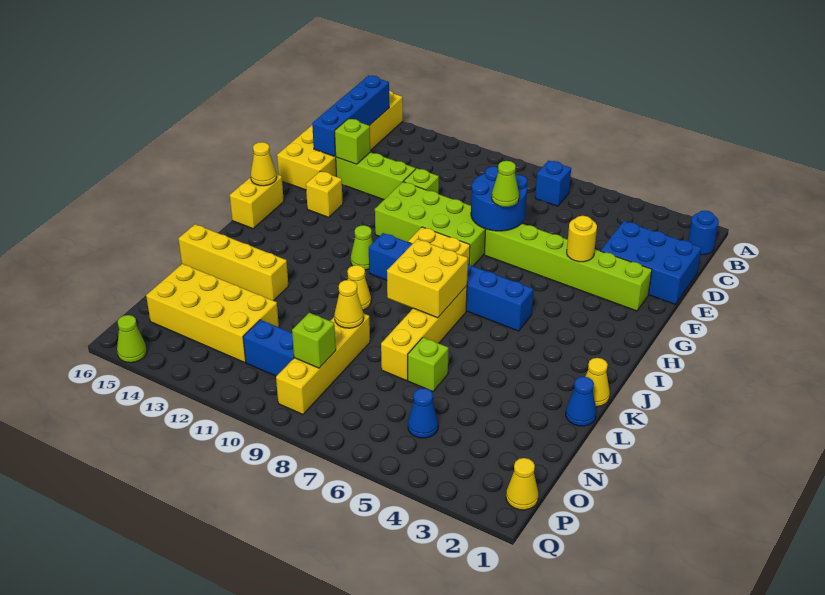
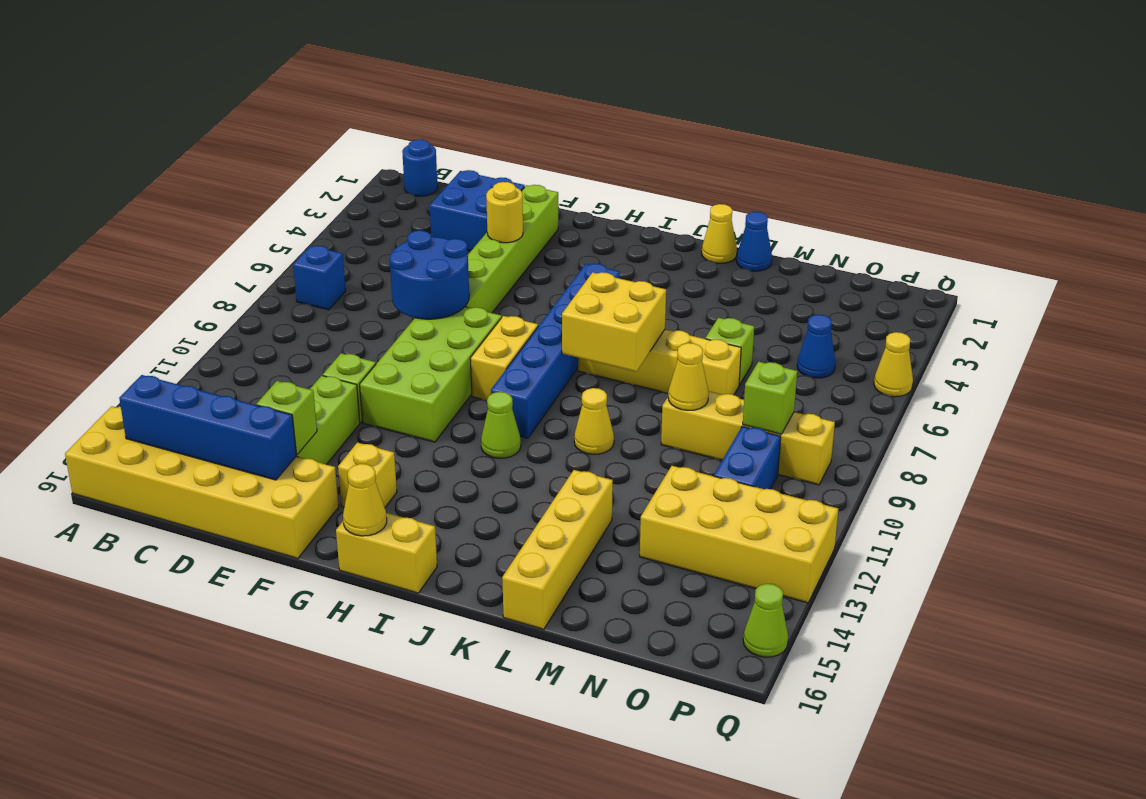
blue brick D1:E3 level 1 -> blue brick D2:E3 level 1
lime cone F7 level 3 -> none
yellow brick N12:O15 level 1 -> yellow brick N12:Q13 level 1
yellow cone P1 level 1 -> yellow cone Q5 level 1

